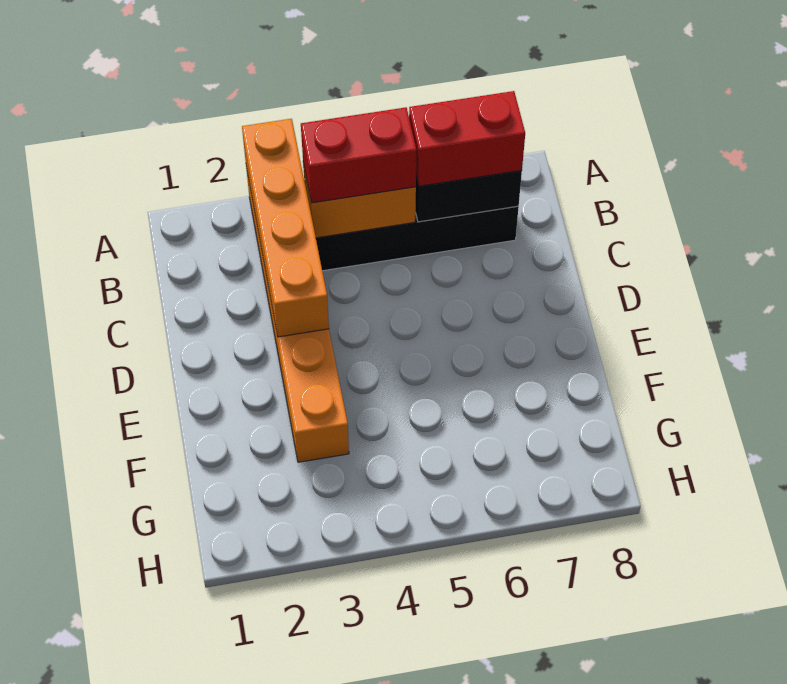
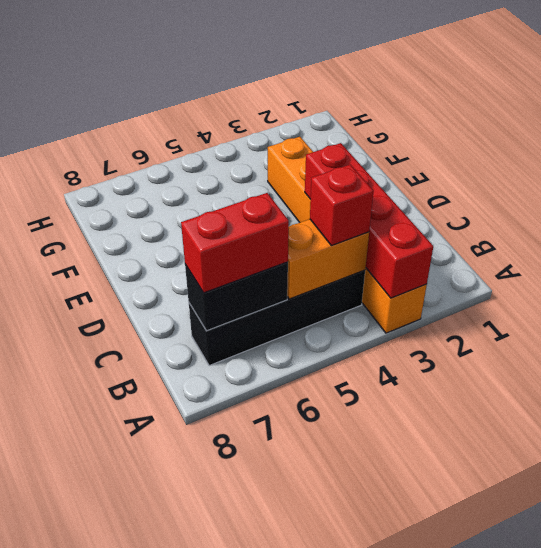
orange brick A3:D3 level 2 -> red brick A3:D3 level 2
red brick B4:B5 level 3 -> red brick B4 level 3

